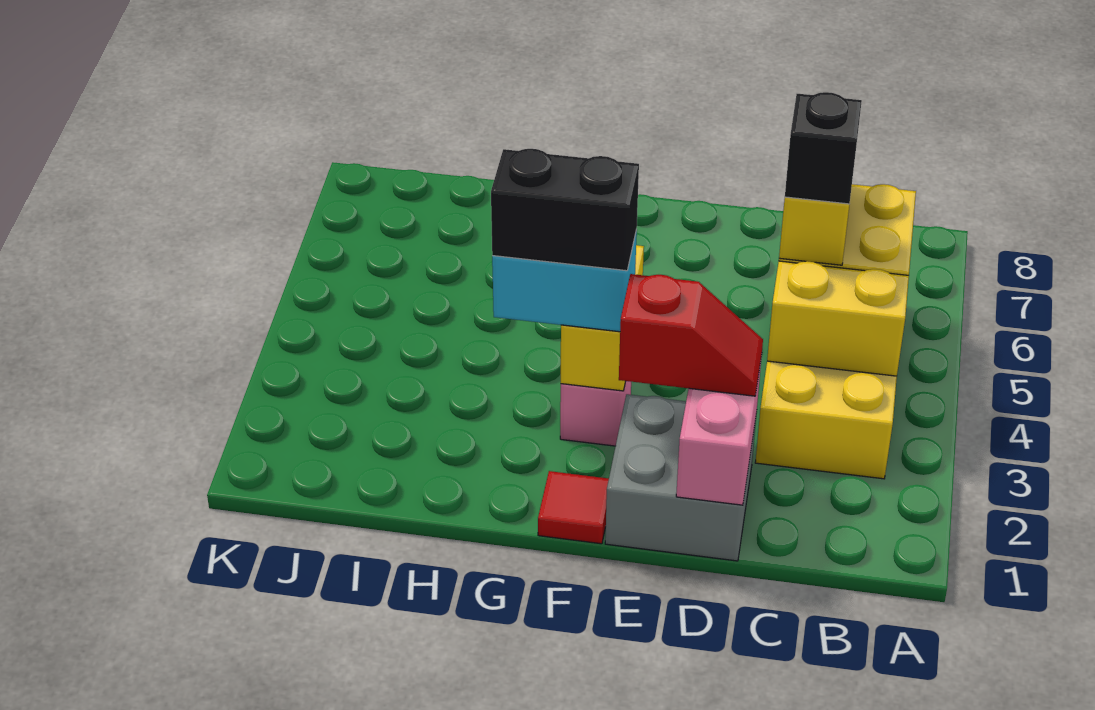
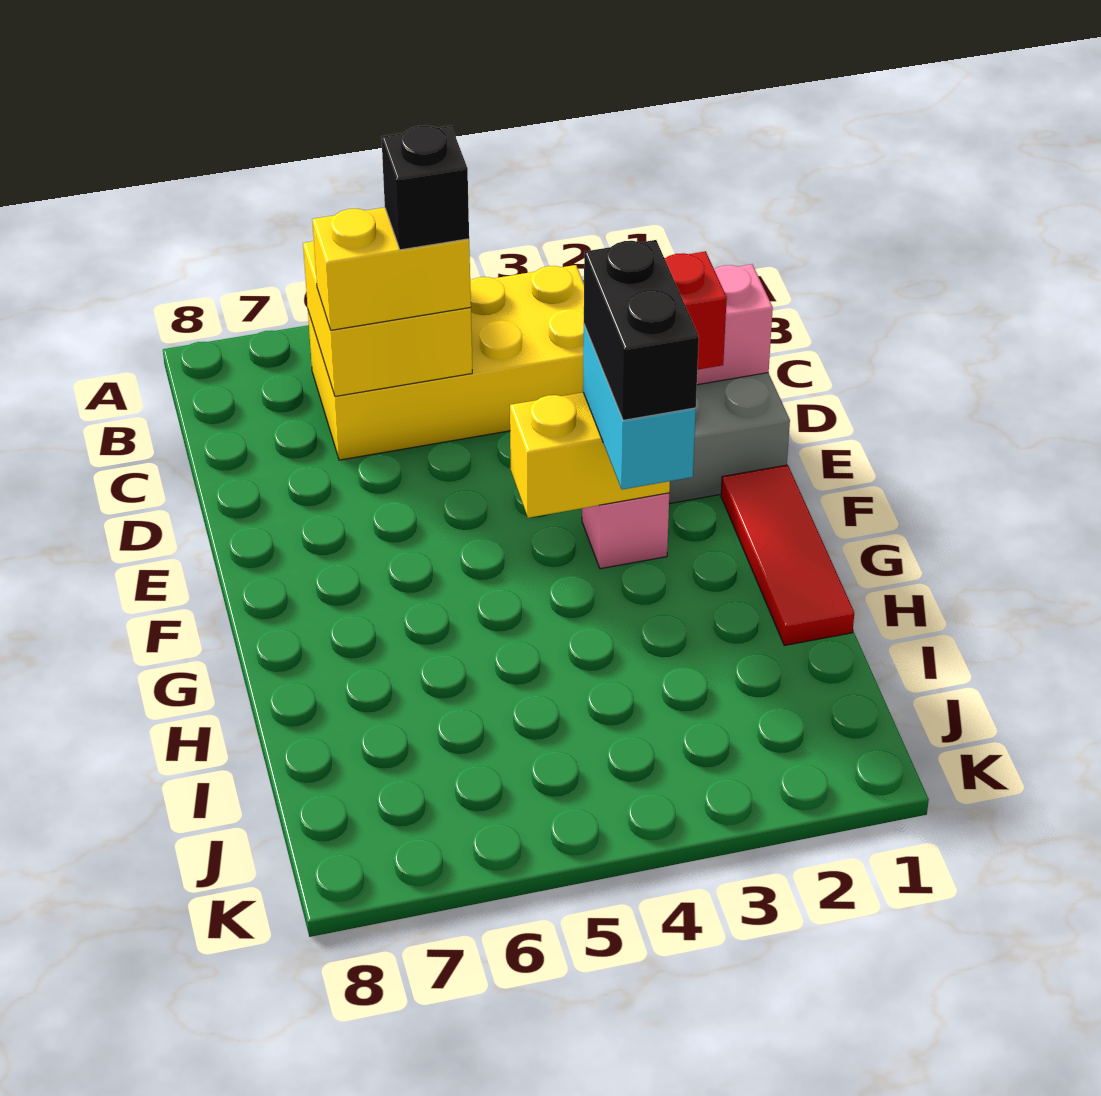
yellow brick B4:C4 level 2 -> none
red tile F1 level 1 -> red tile F1:H1 level 1

